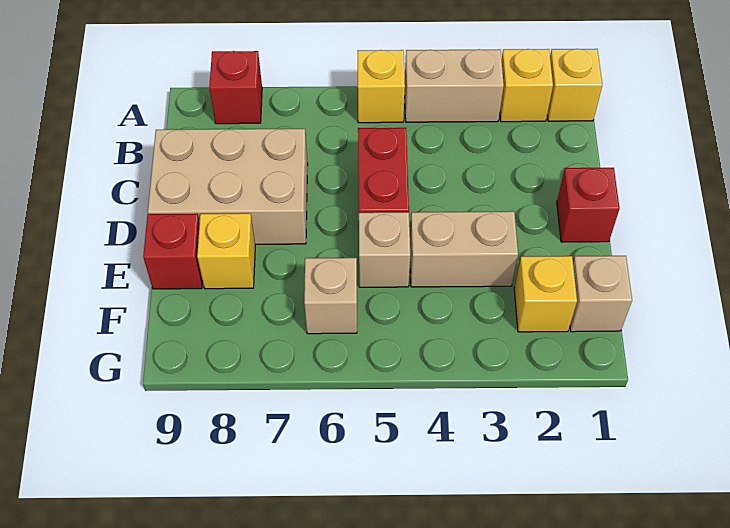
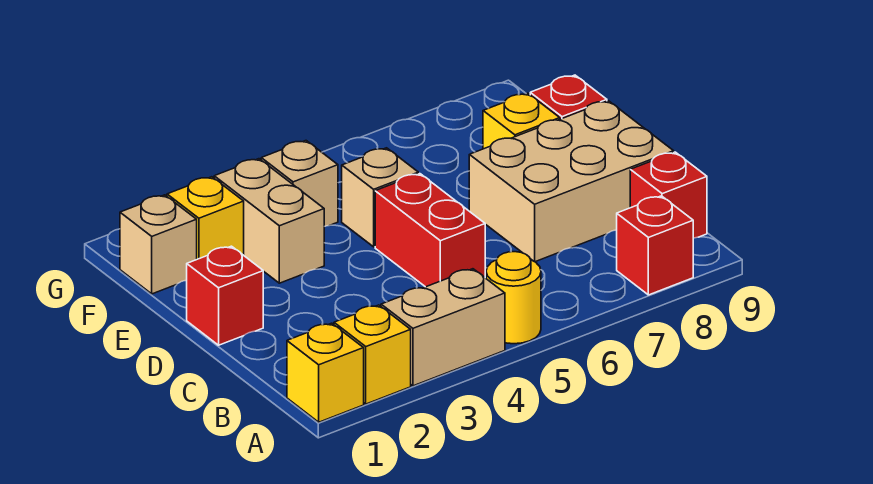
yellow brick A5 level 1 -> yellow round brick A5 level 1
none -> red brick B9 level 1
tan brick E3:E4 level 1 -> tan brick E3:F3 level 1
tan brick F6 level 1 -> tan brick F4 level 1

